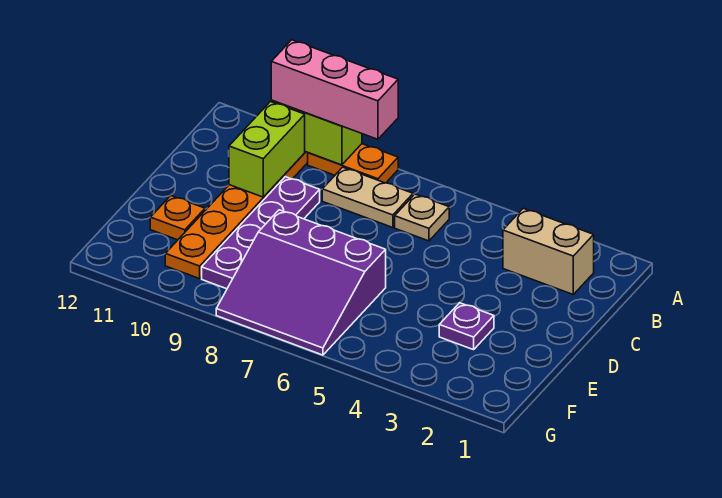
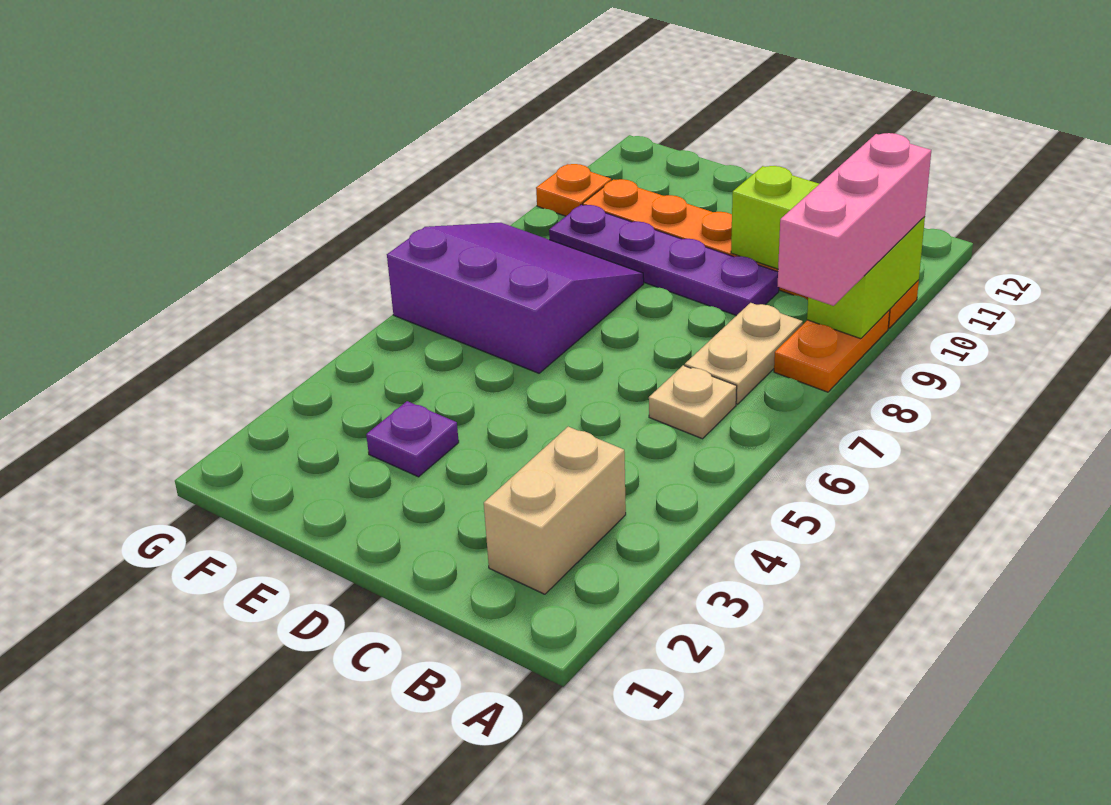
purple slope E6:G8 level 1 top E -> purple slope E6:G8 level 1 top 6
orange plate E11 level 1 -> orange plate G10 level 1

